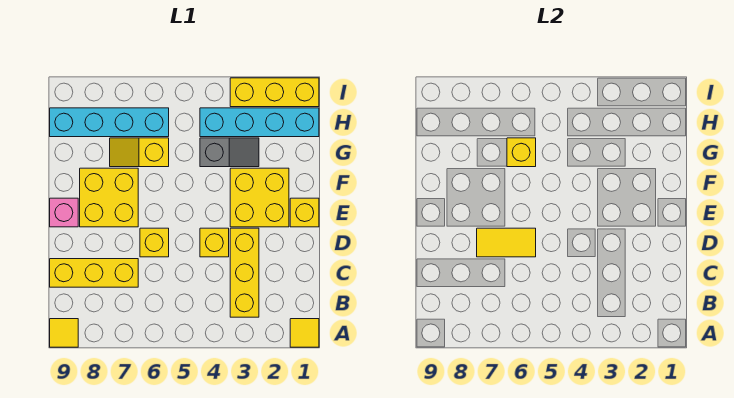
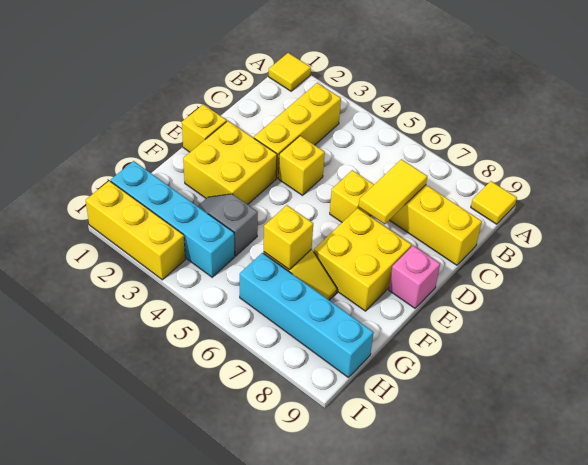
yellow tile D6:D7 level 2 -> yellow tile C7:D7 level 2

